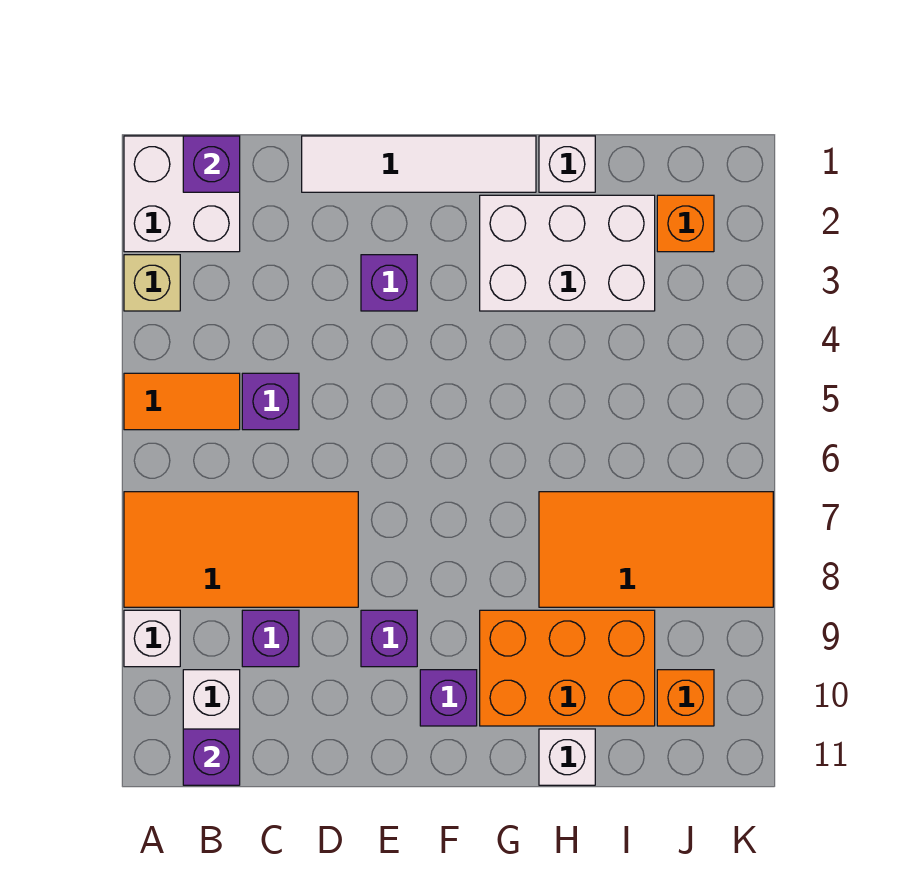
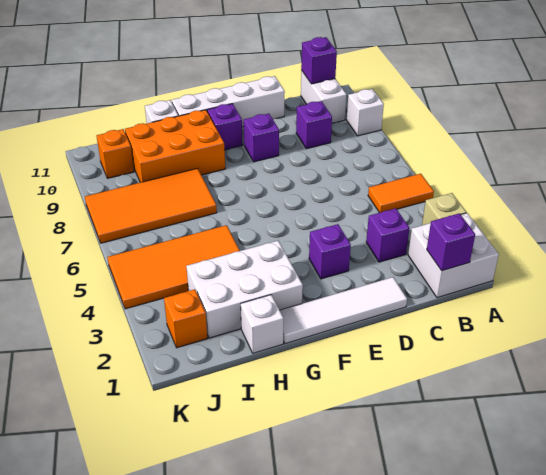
orange tile A7:D8 level 1 -> orange tile H4:K5 level 1
purple brick C5 level 1 -> purple brick C3 level 1
none -> white brick D11:G11 level 1

